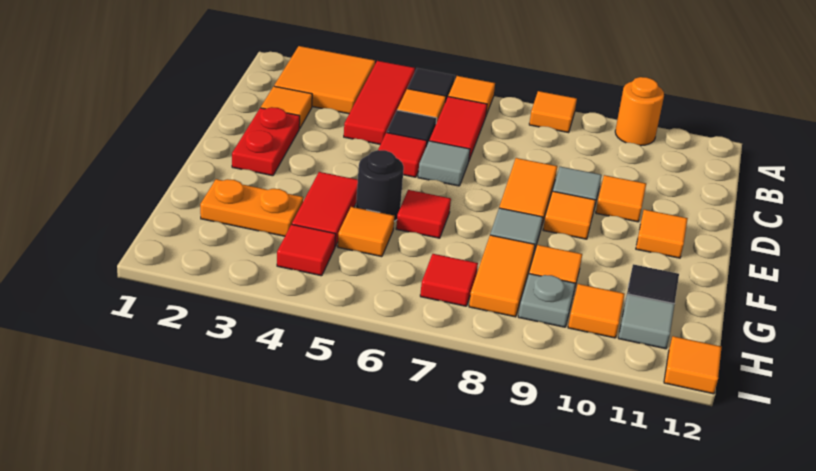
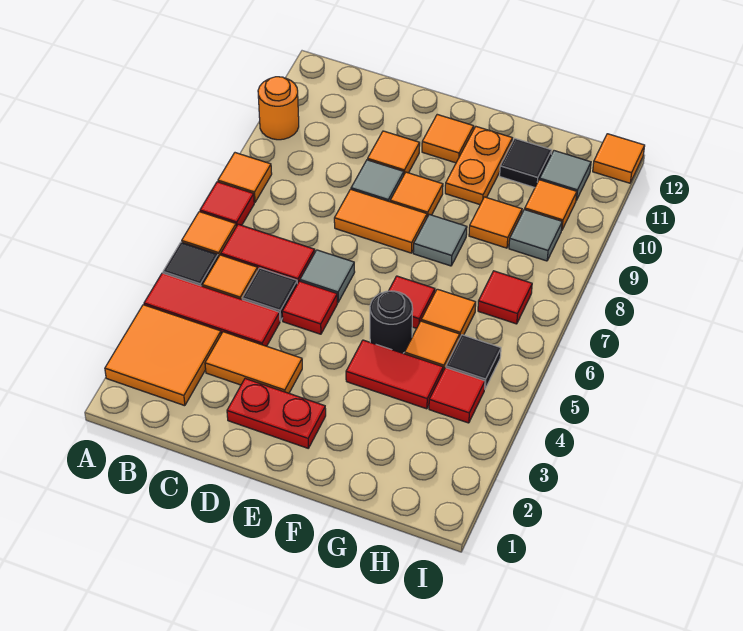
none -> red tile A7 level 1
orange tile C2 level 1 -> orange tile G6 level 1
orange plate G2:G3 level 1 -> orange plate F10:F11 level 1
orange tile G8:H8 level 1 -> orange tile C3:D3 level 1
none -> black tile H5 level 1
grey plate H9 level 1 -> grey tile H9 level 1

